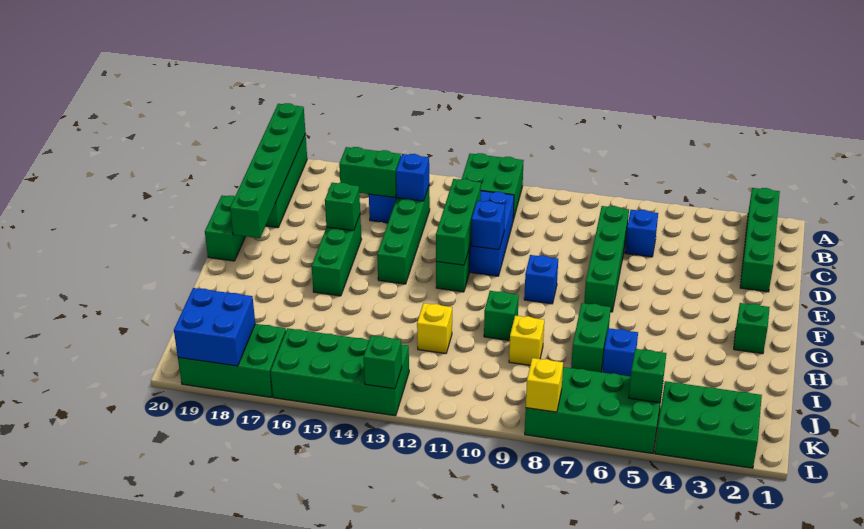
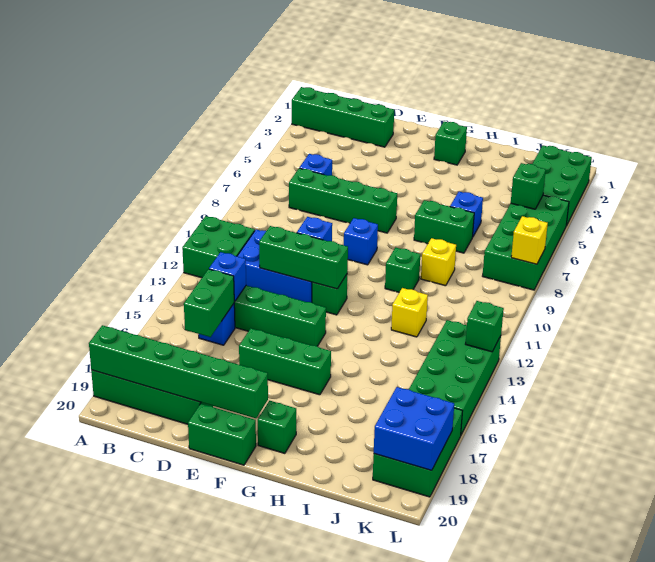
green brick E16 level 2 -> green brick G19 level 1

